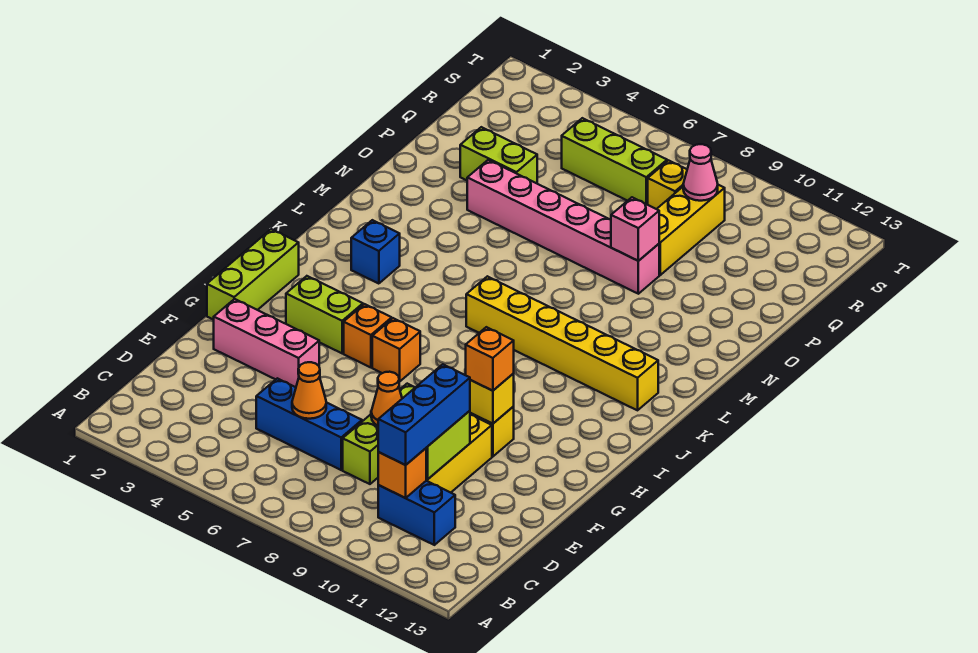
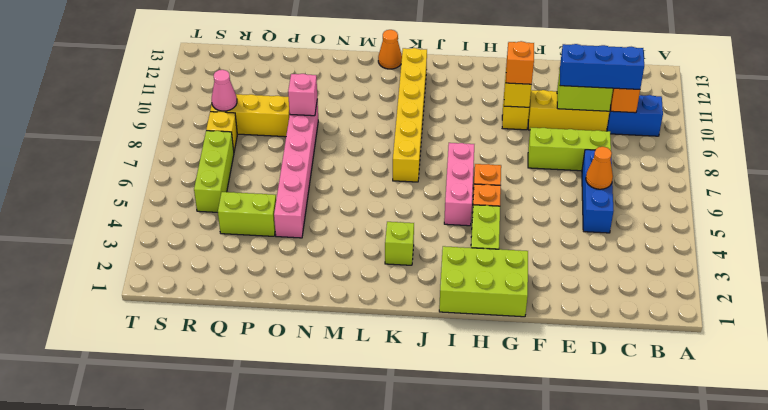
blue brick C10:C11 level 1 -> blue brick B10:C10 level 1
orange cone E8 level 2 -> orange cone L13 level 1
pink brick F2:F4 level 1 -> pink brick I5:I7 level 1
lime brick G1:I1 level 1 -> lime brick G1:I2 level 1
blue brick K3 level 1 -> lime brick K3 level 1
lime brick P3:P4 level 1 -> lime brick P4:Q4 level 1

